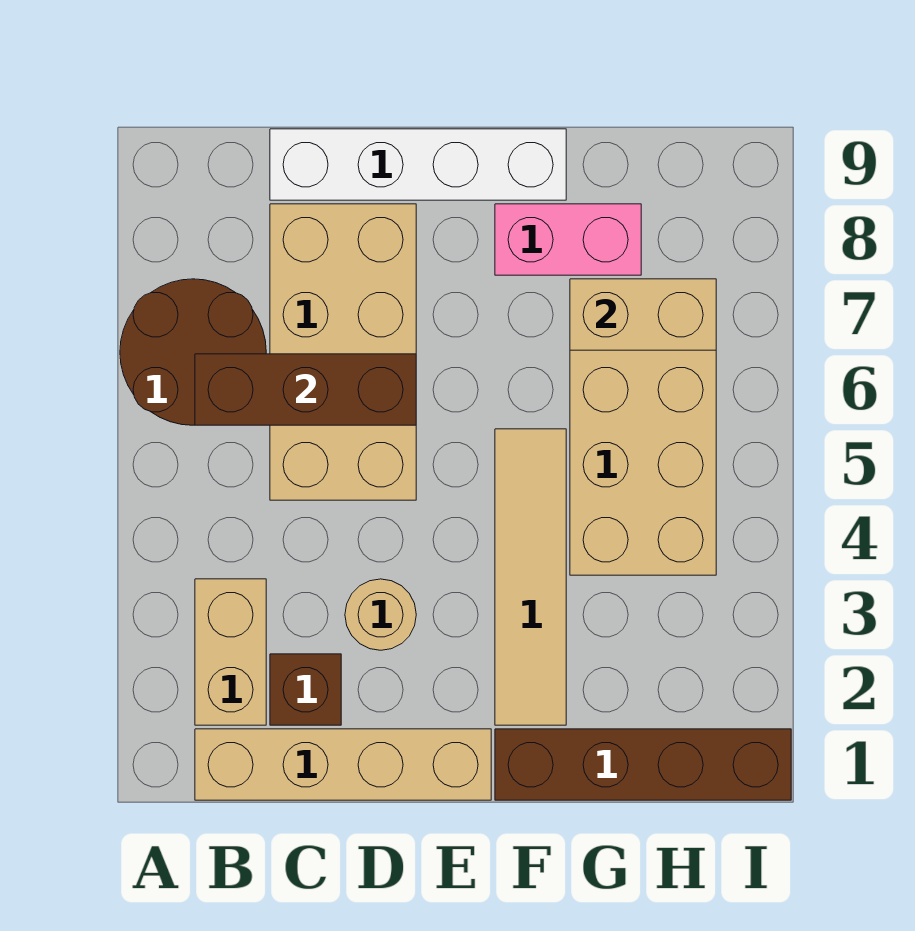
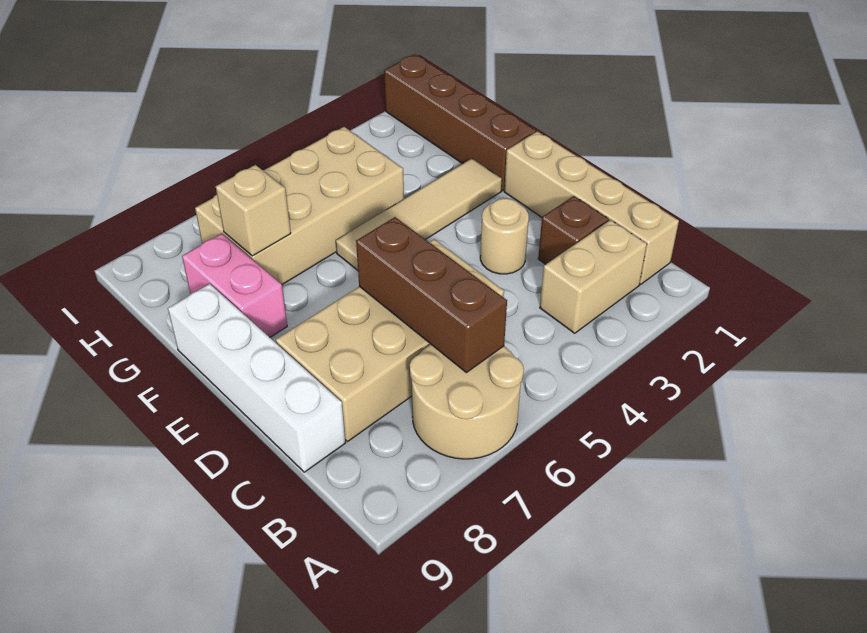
brown round brick A6:B7 level 1 -> tan round brick A6:B7 level 1
tan brick G7:H7 level 2 -> tan brick G7 level 2

